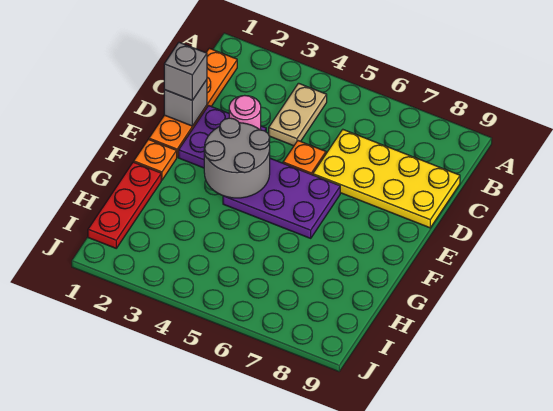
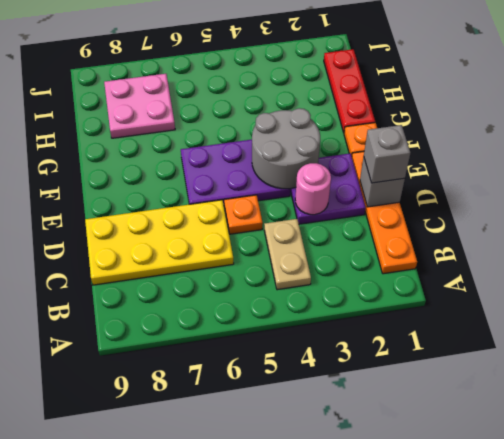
none -> pink plate H7:I8 level 1

